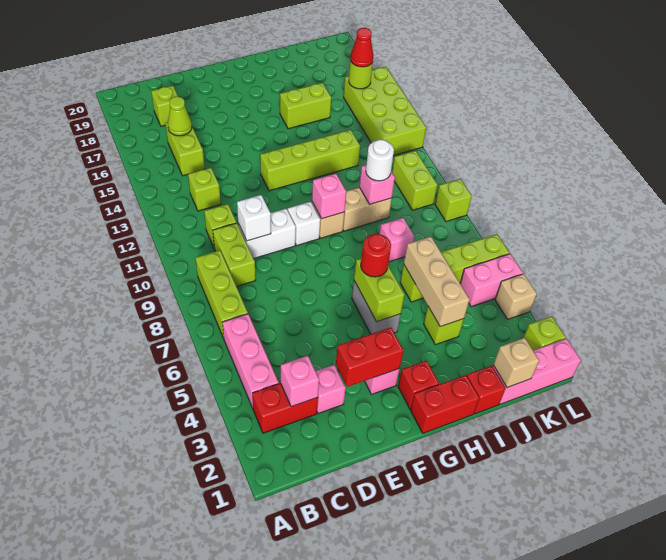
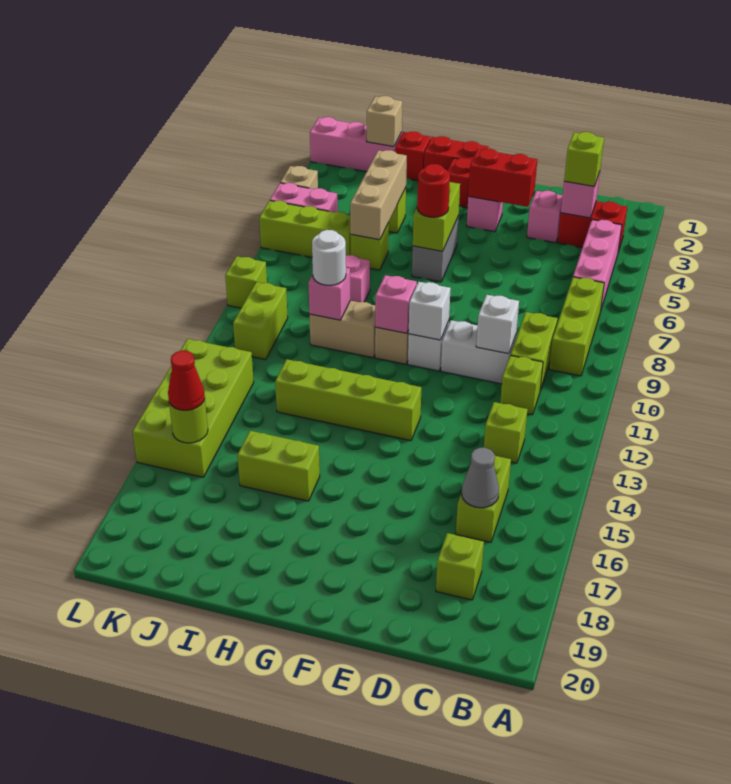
lime cone C16 level 2 -> grey cone C16 level 2
none -> white brick F10 level 2
lime brick L2 level 1 -> lime brick C3 level 3

